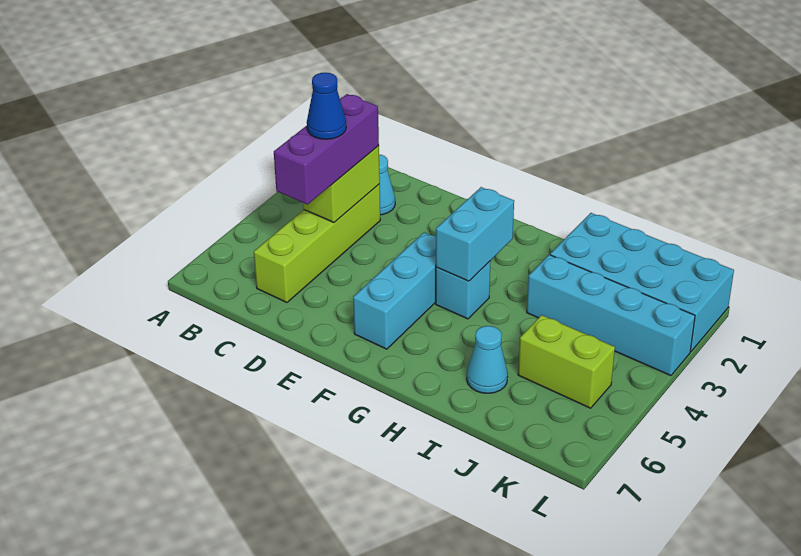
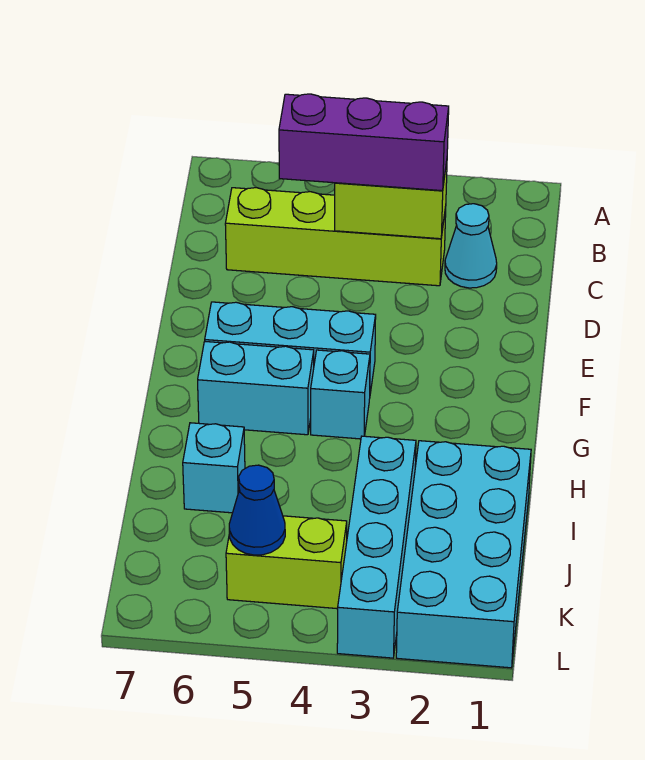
blue cone C4 level 4 -> blue cone K5 level 2
cyan brick G3:G4 level 2 -> cyan brick G5:G6 level 1
cyan cone I6 level 1 -> cyan brick I6 level 1
lime brick J5:K5 level 1 -> lime brick K4:K5 level 1

